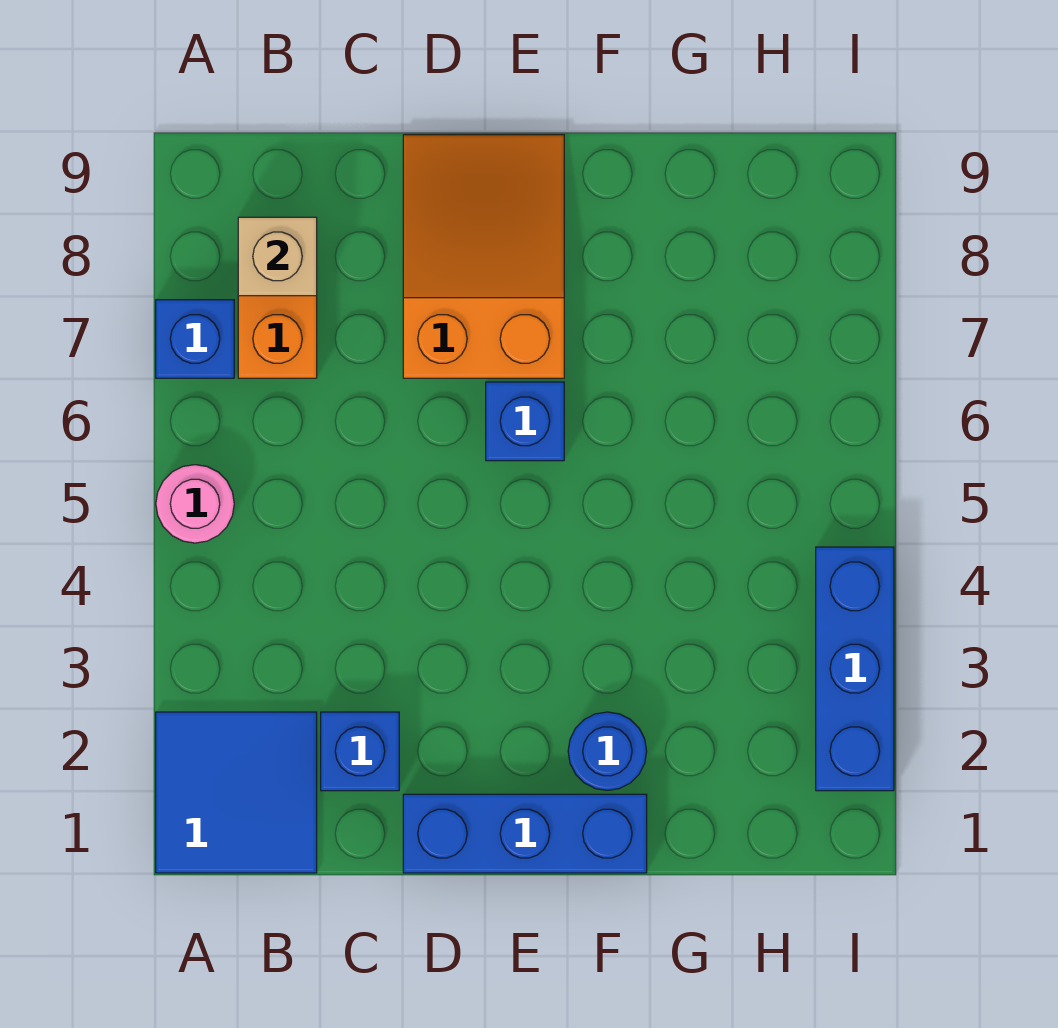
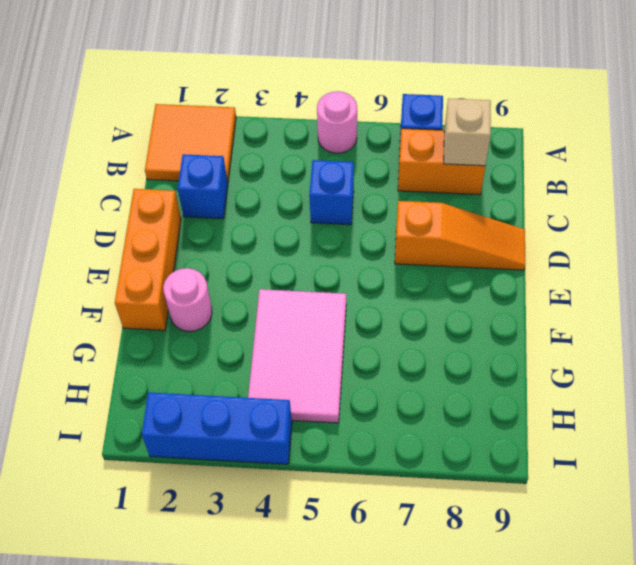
blue tile A1:B2 level 1 -> orange tile A1:B2 level 1
blue brick D1:F1 level 1 -> orange brick D1:F1 level 1
orange slope D7:E9 level 1 top 7 -> orange slope D7:D9 level 1 top 7
blue brick E6 level 1 -> blue brick C5 level 1
blue round brick F2 level 1 -> pink round brick F2 level 1
none -> pink tile F4:H5 level 1

